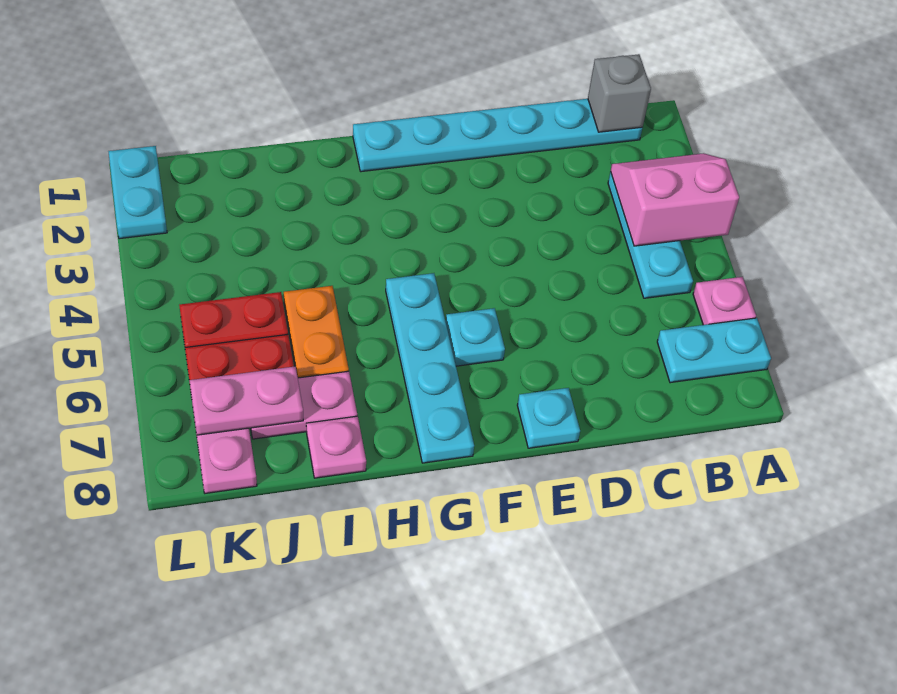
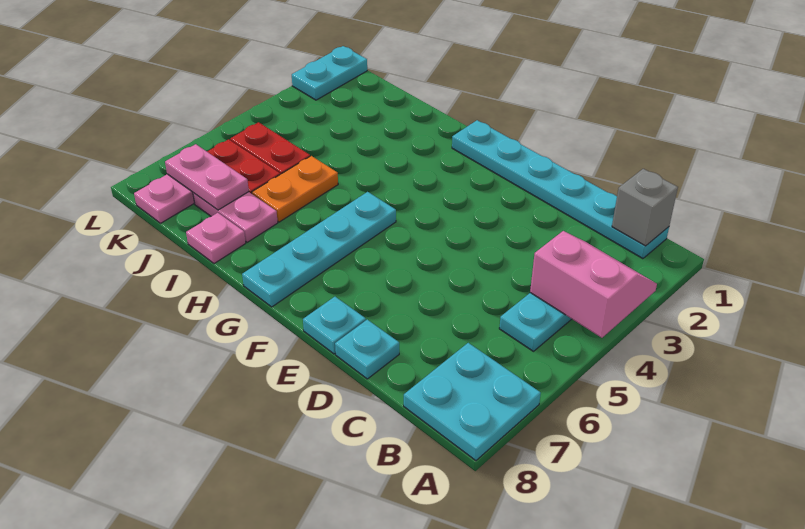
pink plate A6 level 1 -> none
cyan plate A7:B7 level 1 -> cyan plate A7:B8 level 1
cyan plate F6 level 1 -> cyan plate D8 level 1

